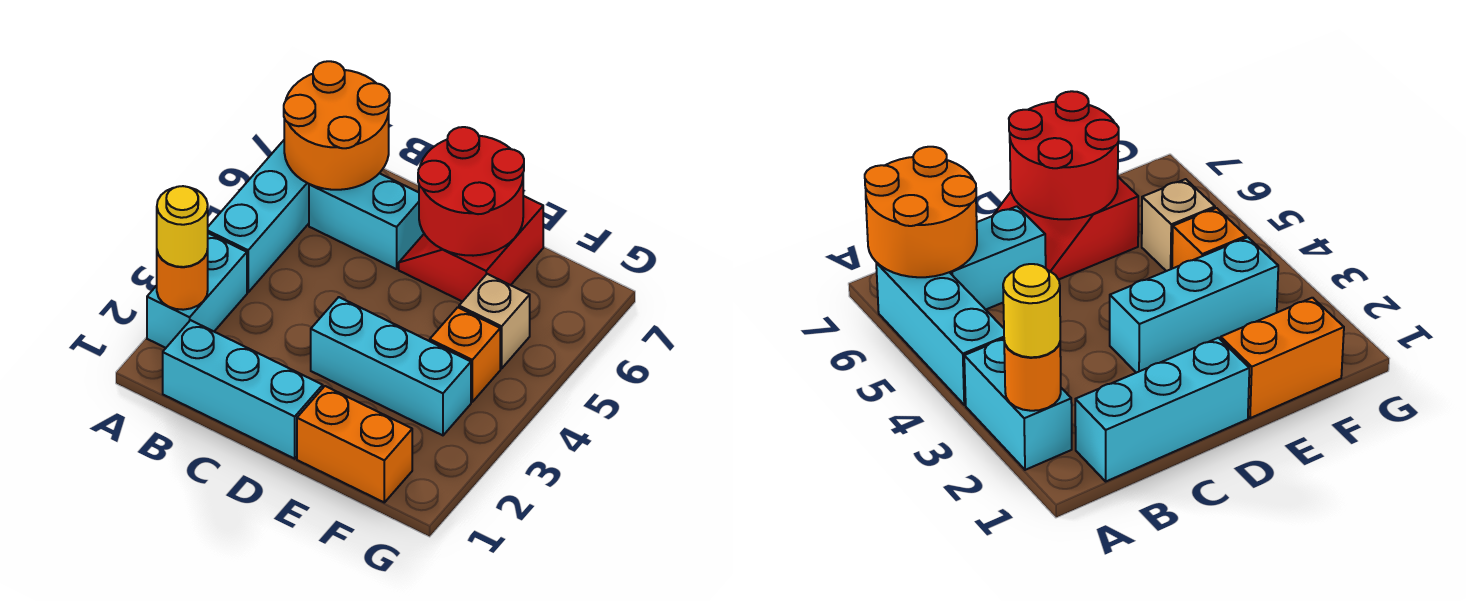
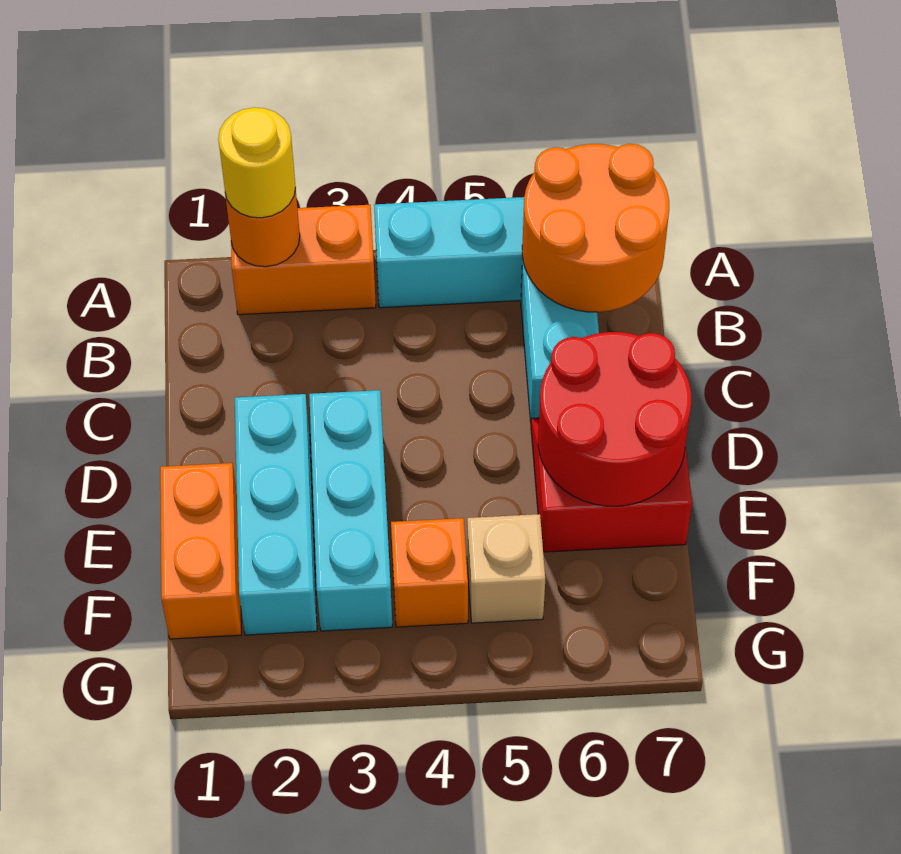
cyan brick A2:A3 level 1 -> orange brick A2:A3 level 1
cyan brick B1:D1 level 1 -> cyan brick D2:F2 level 1

